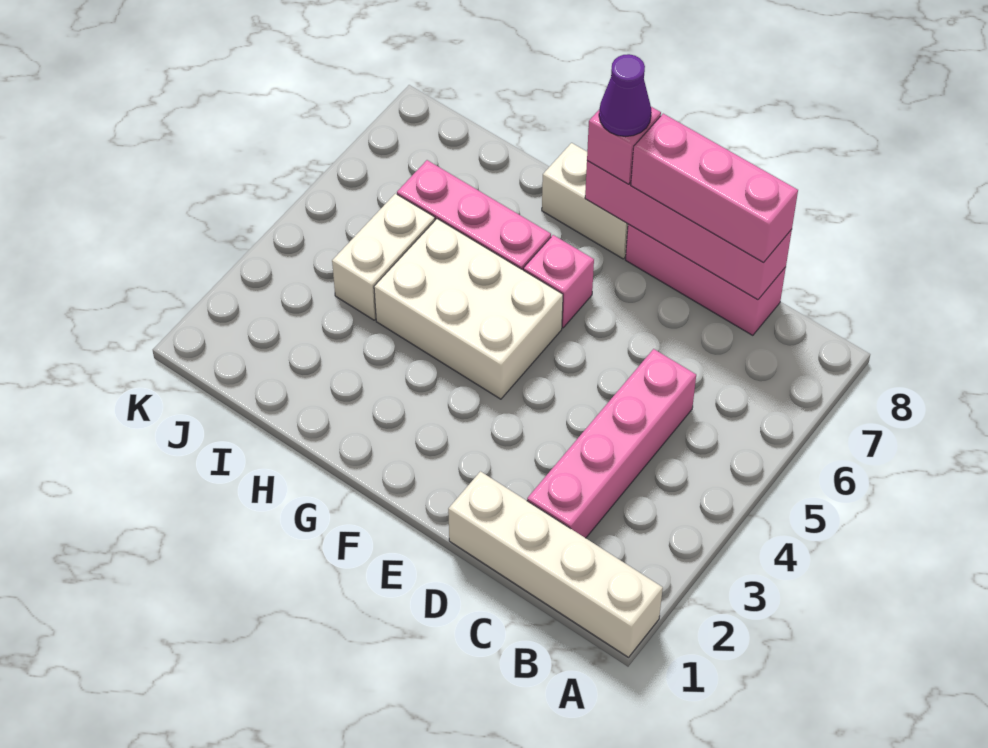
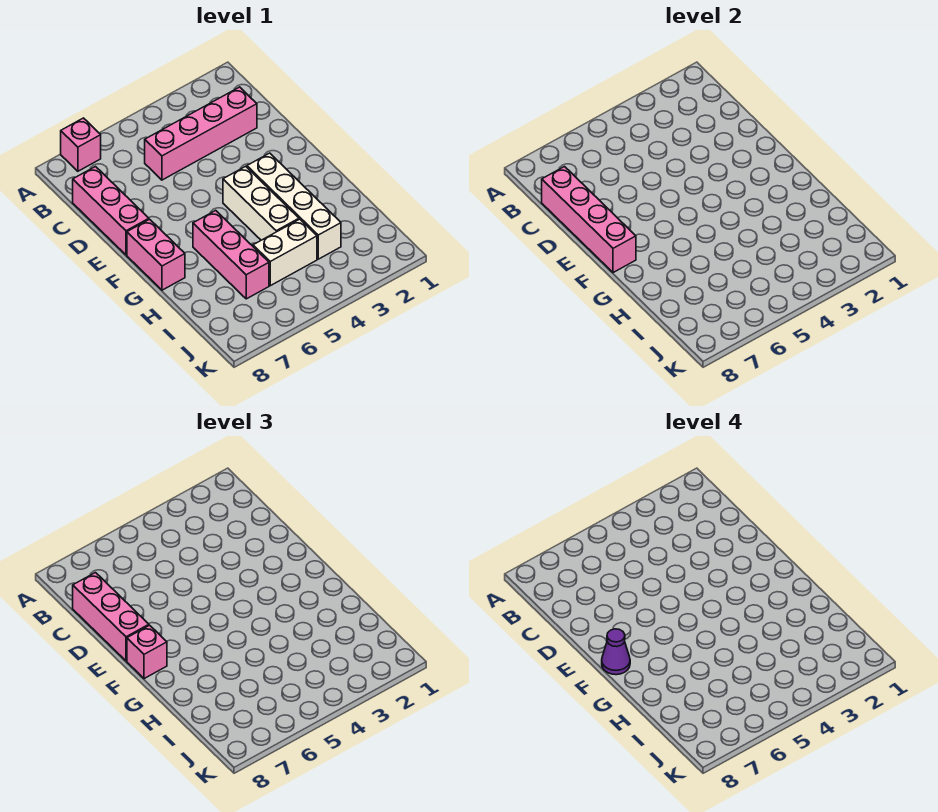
white brick A1:D1 level 1 -> white brick F3:I3 level 1
white brick F4:H5 level 1 -> white brick F4:H4 level 1
pink brick F6 level 1 -> pink brick A7 level 1
white brick F8:G8 level 1 -> pink brick F8:G8 level 1

